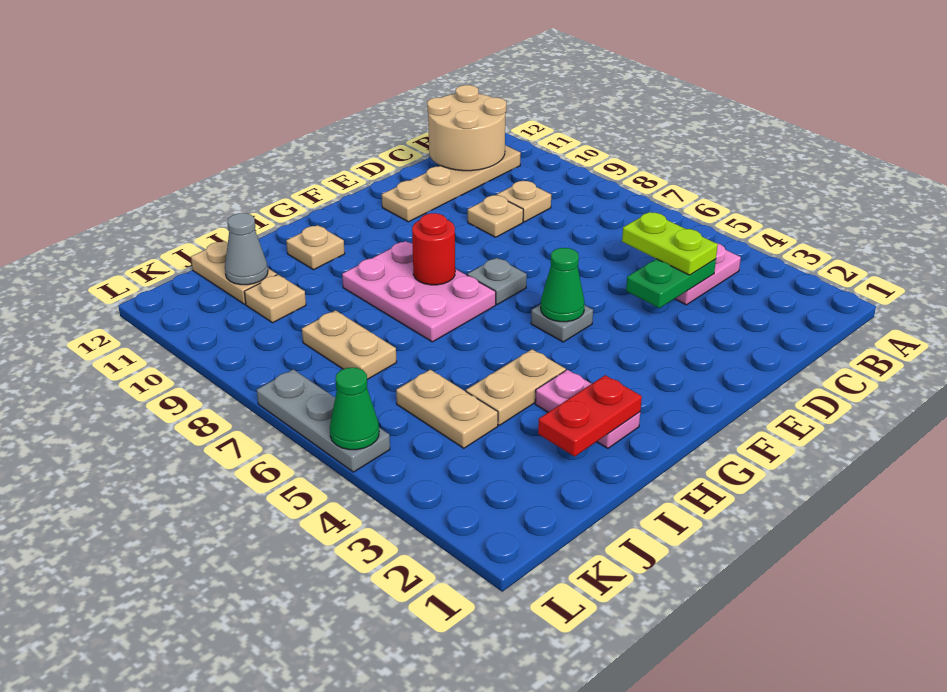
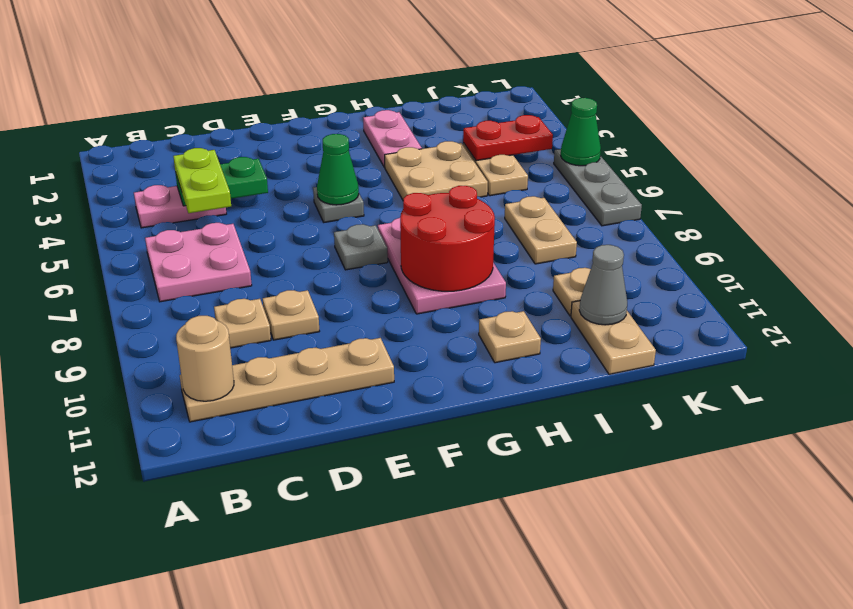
none -> pink plate B6:C7 level 1
tan round brick B11:C12 level 2 -> tan round brick B11 level 2
red round brick G8 level 2 -> red round brick G8:H9 level 2
red plate H2:I2 level 2 -> red plate J4:K4 level 2
tan plate H4:I4 level 1 -> tan plate H4:I5 level 1

